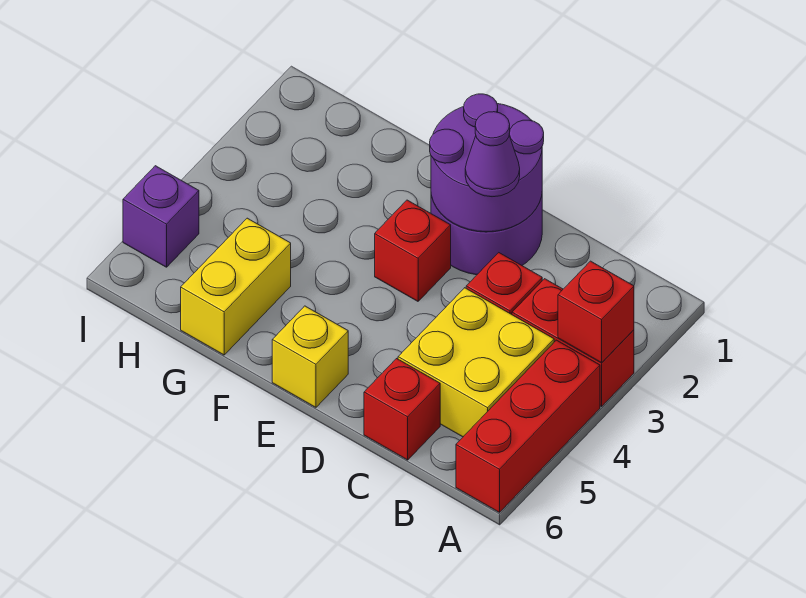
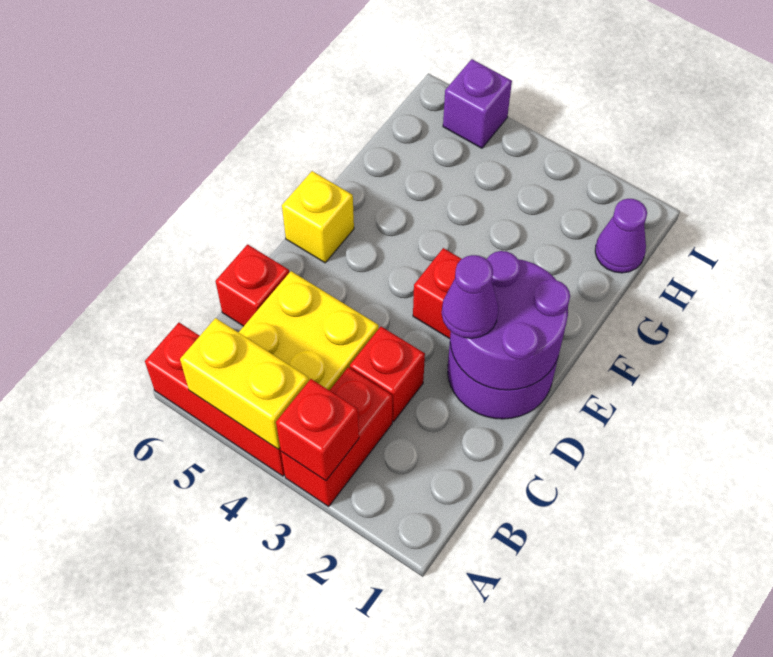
yellow brick G5:G6 level 1 -> yellow brick A4:A5 level 2
none -> purple cone H1 level 1

